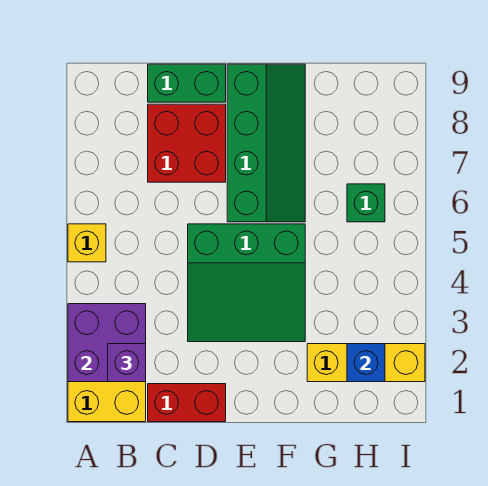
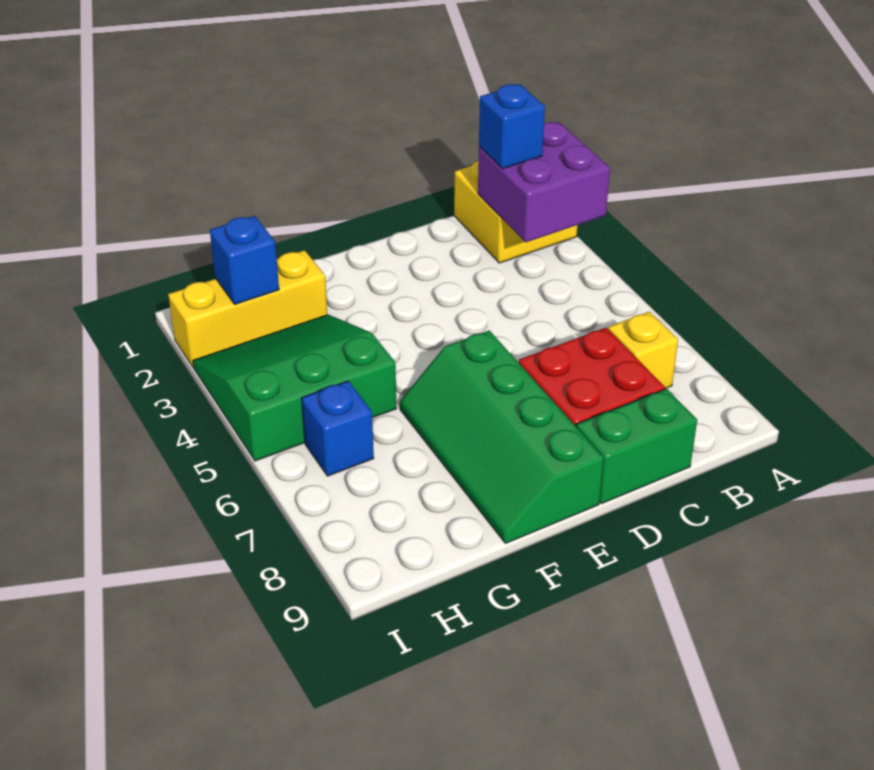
yellow brick A5 level 1 -> yellow brick B7 level 1
purple brick B2 level 3 -> blue brick B2 level 3
red brick C1:D1 level 1 -> none
green slope D3:F5 level 1 top 5 -> green slope G3:I5 level 1 top 5
green brick H6 level 1 -> blue brick H6 level 1

